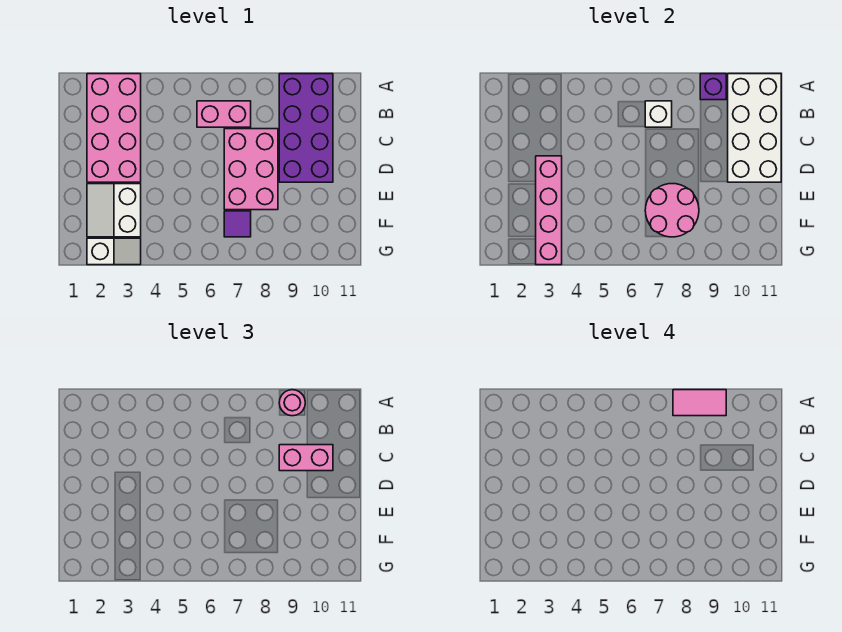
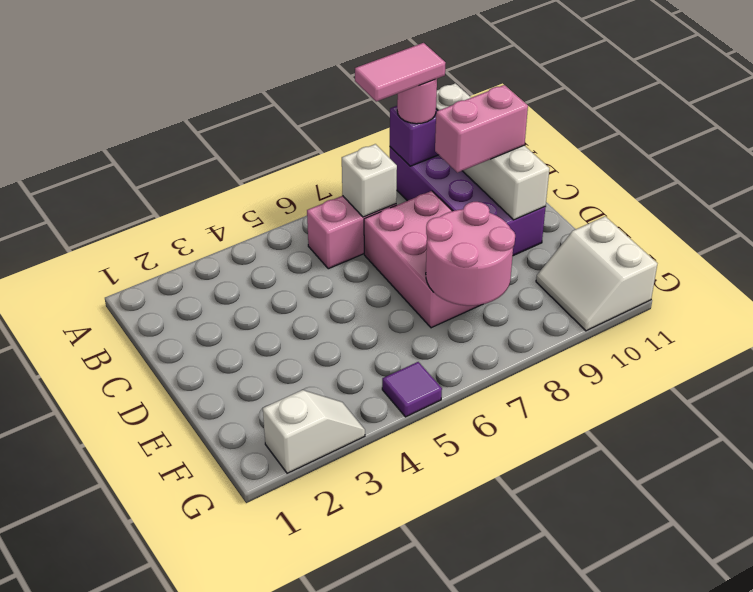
pink brick A2:D3 level 1 -> none
white brick A10:D11 level 2 -> white brick A10:D10 level 2
pink brick D3:G3 level 2 -> none
white slope E2:F3 level 1 top 3 -> white slope F10:G11 level 1 top 11
purple tile F7 level 1 -> purple tile G5 level 1

